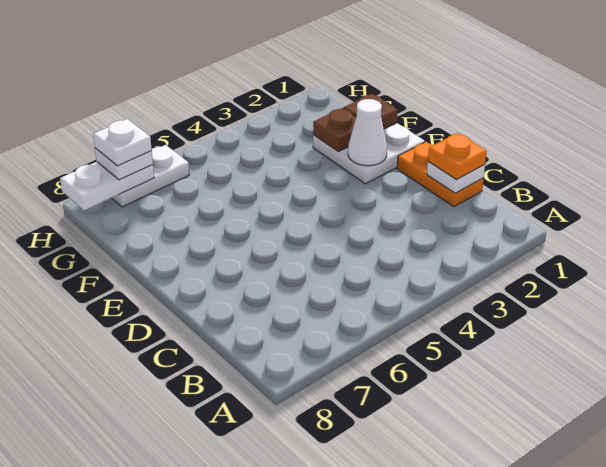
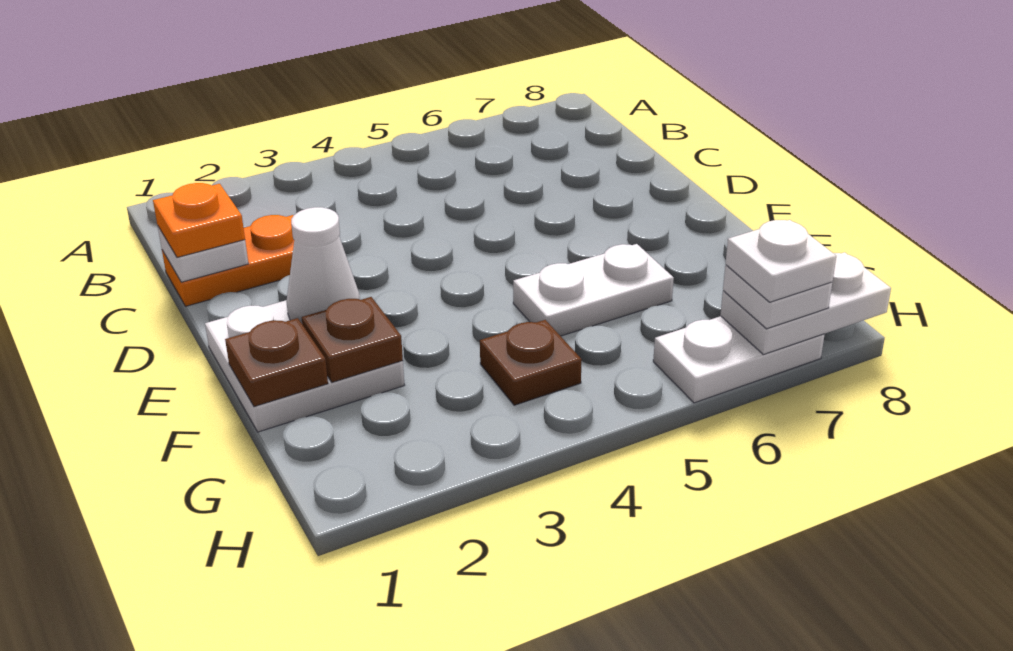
orange plate C1:D1 level 1 -> orange plate C1:C2 level 1
none -> white plate F5:F6 level 1
none -> brown plate G4 level 1

